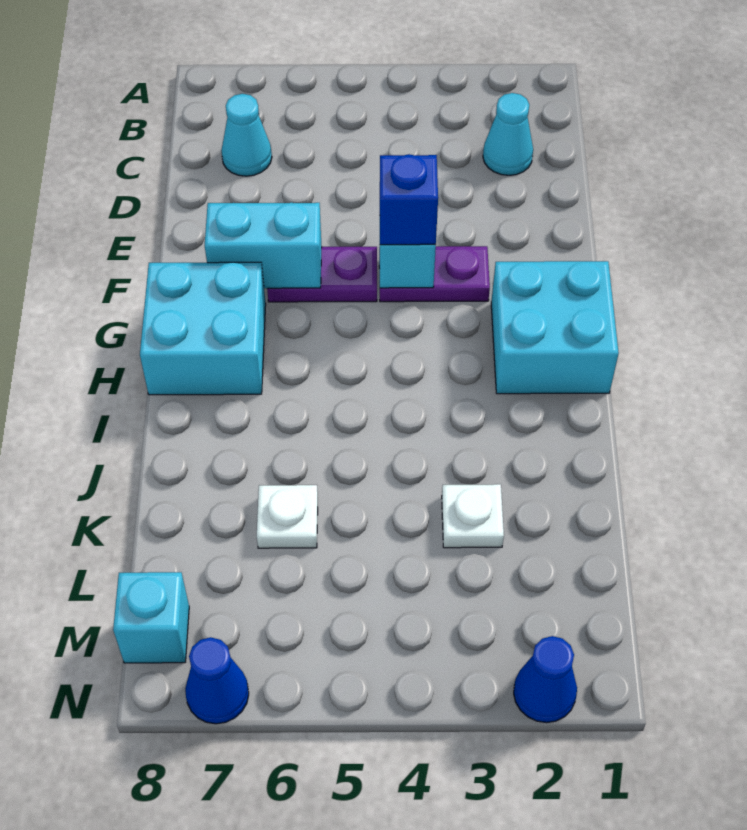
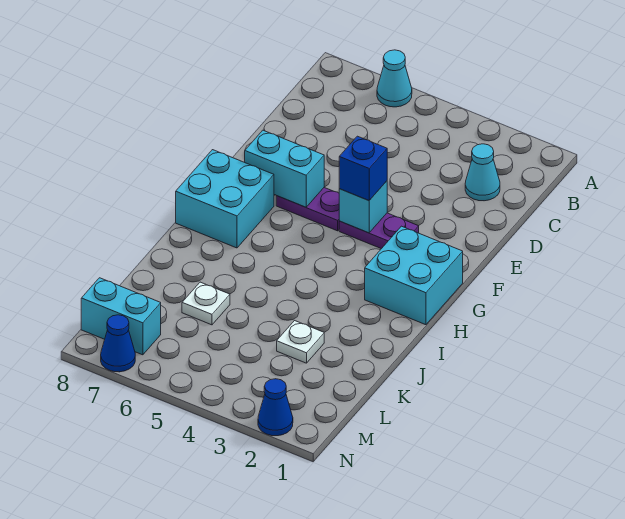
cyan cone C7 level 1 -> cyan cone A6 level 1
cyan brick M8 level 1 -> cyan brick M7:M8 level 1

